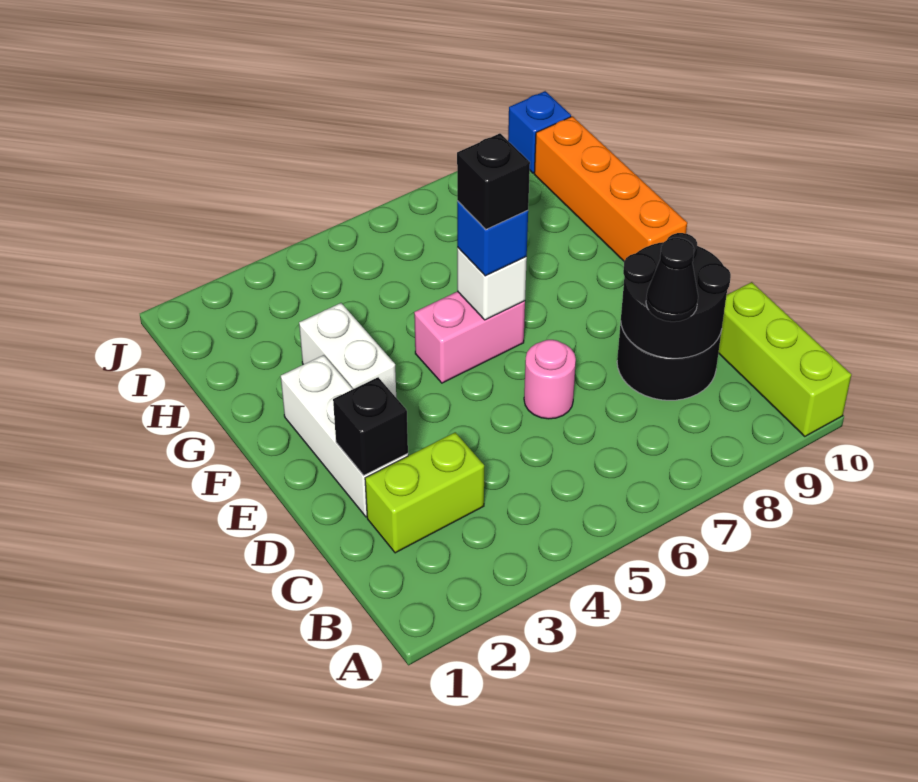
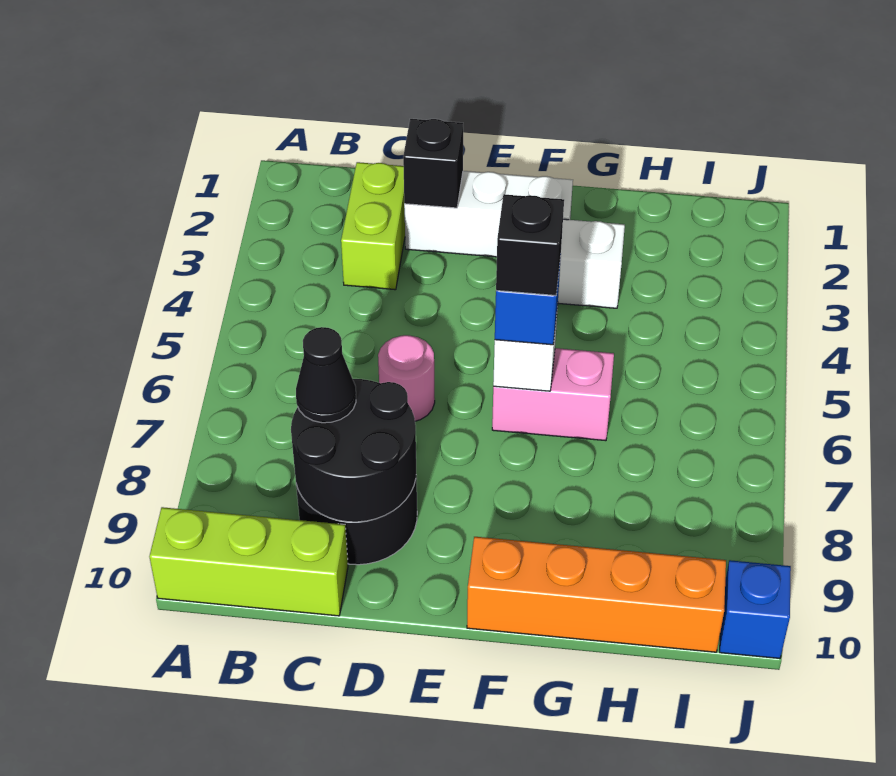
pink brick F5:F6 level 1 -> pink brick F6:G6 level 1

